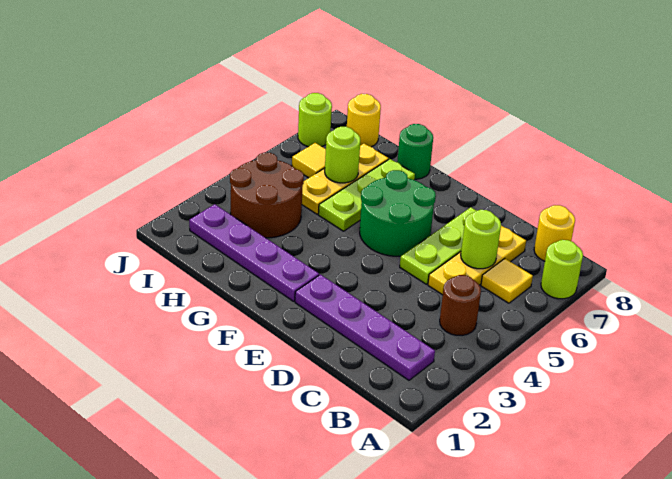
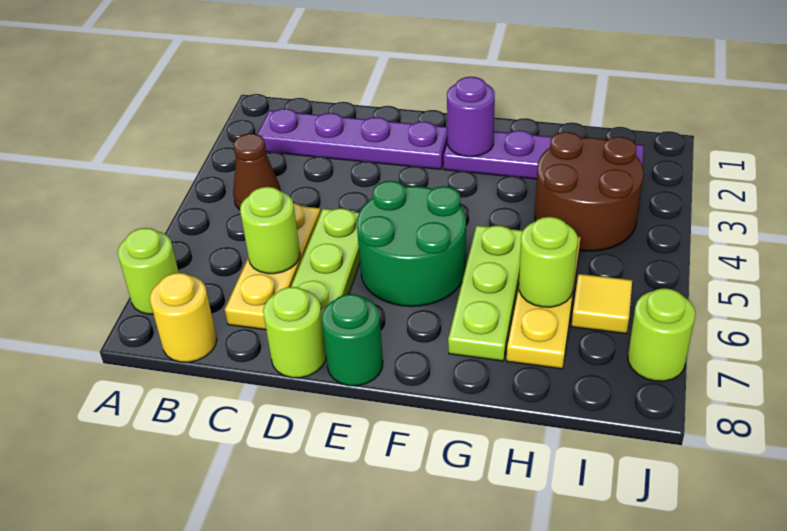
brown round brick B4 level 1 -> brown cone B4 level 1
yellow tile B6 level 1 -> none
none -> lime round brick D8 level 1
none -> purple round brick F2 level 2
green round brick G8 level 1 -> green round brick E8 level 1
yellow round brick I8 level 1 -> none

